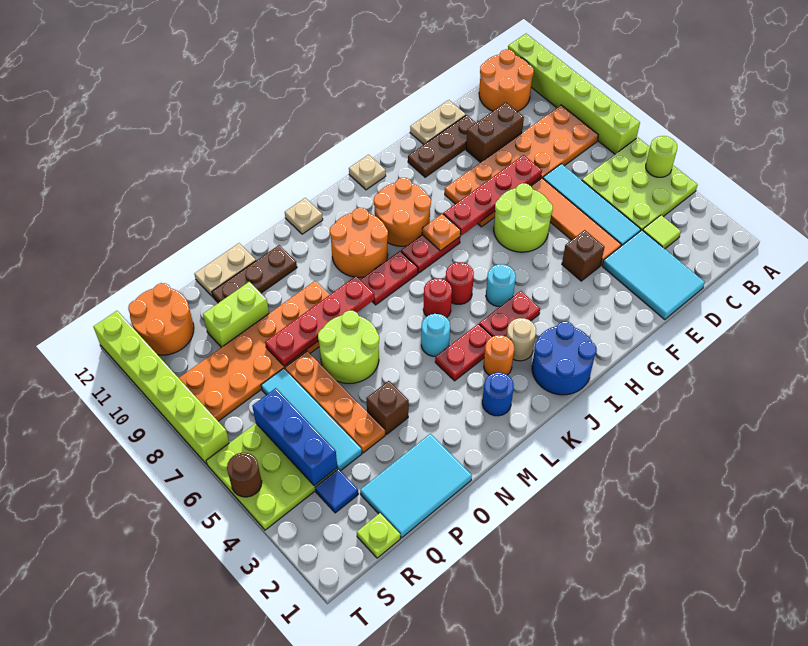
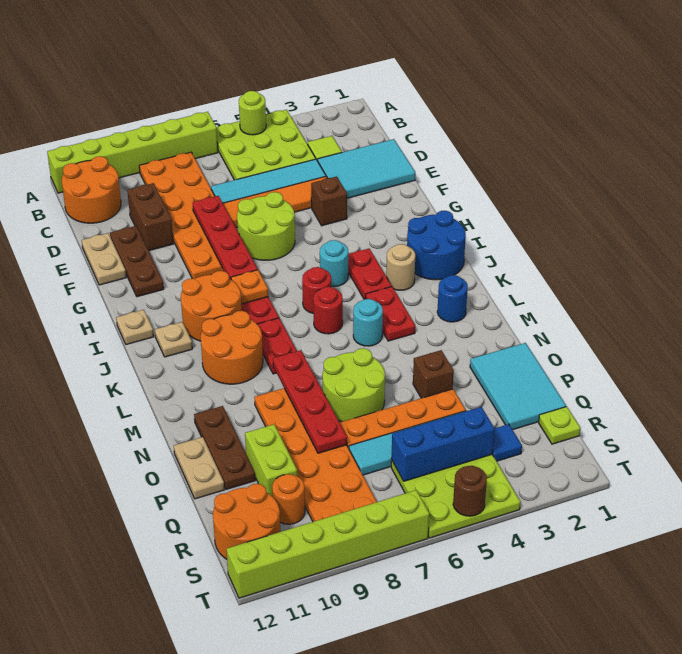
orange round brick K3 level 1 -> orange round brick R10 level 1
tan plate L12 level 1 -> tan plate J11 level 1

